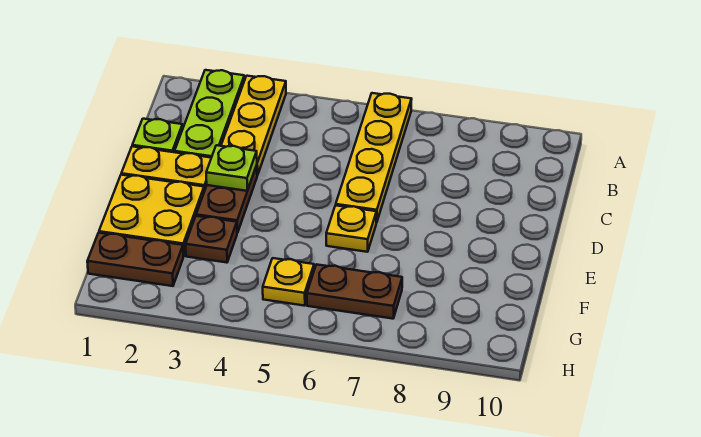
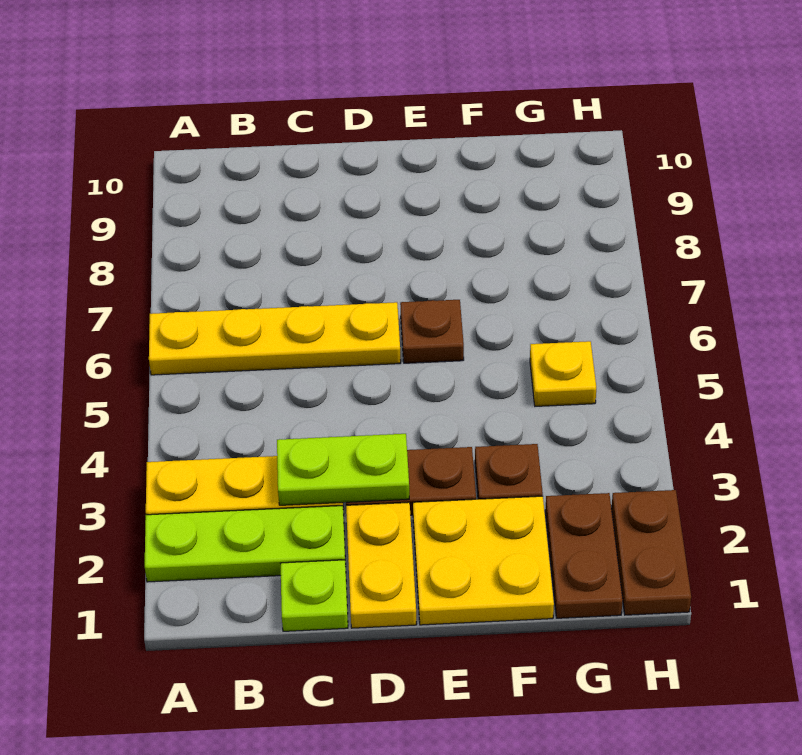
lime plate D3 level 2 -> lime plate C3:D3 level 2
yellow plate E6 level 1 -> brown plate E6 level 1
brown plate G6:G7 level 1 -> brown plate H1:H2 level 1

